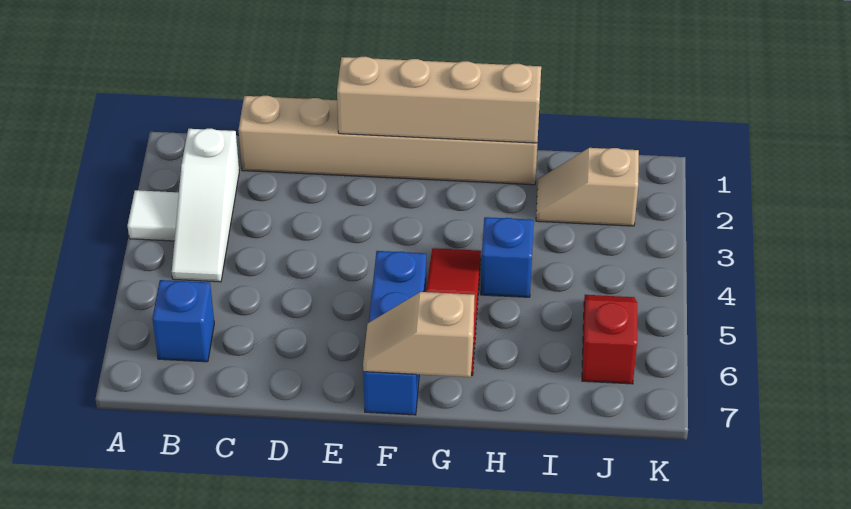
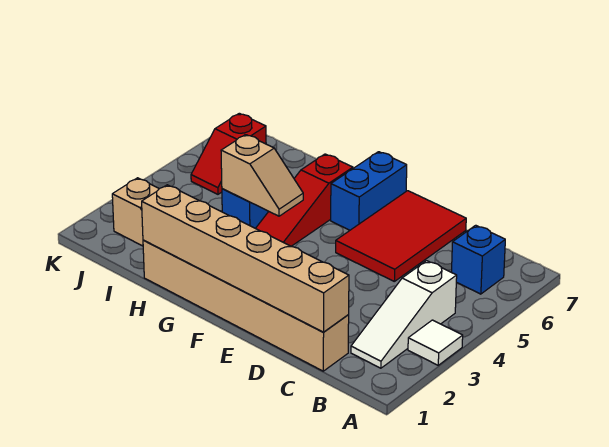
white slope B2:B4 level 1 top 2 -> white slope B2:B4 level 1 top 4
none -> red tile D5:E7 level 1
tan brick E1:H1 level 2 -> tan brick C1:H1 level 2
blue brick F5:F7 level 1 -> blue brick F6:F7 level 1
tan slope F7:G7 level 2 top G -> tan slope G4:H4 level 2 top H

